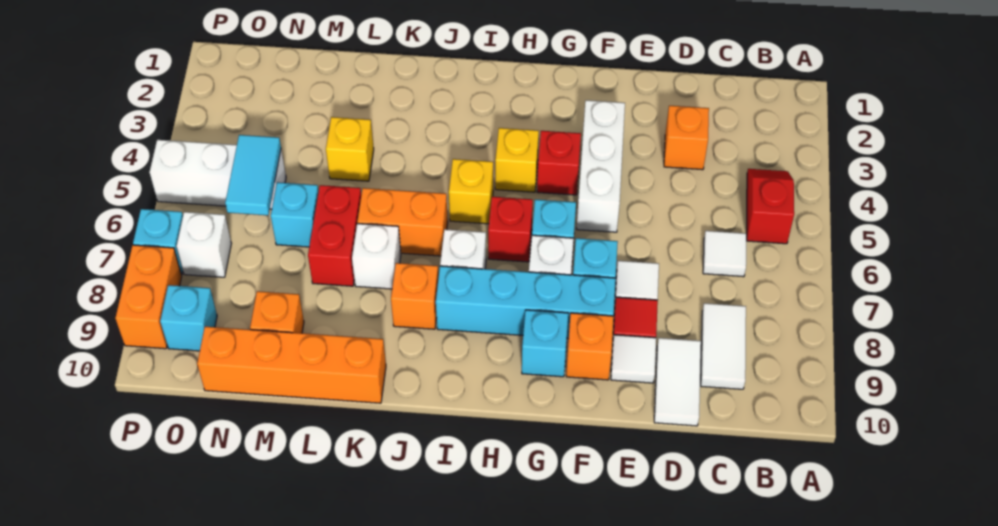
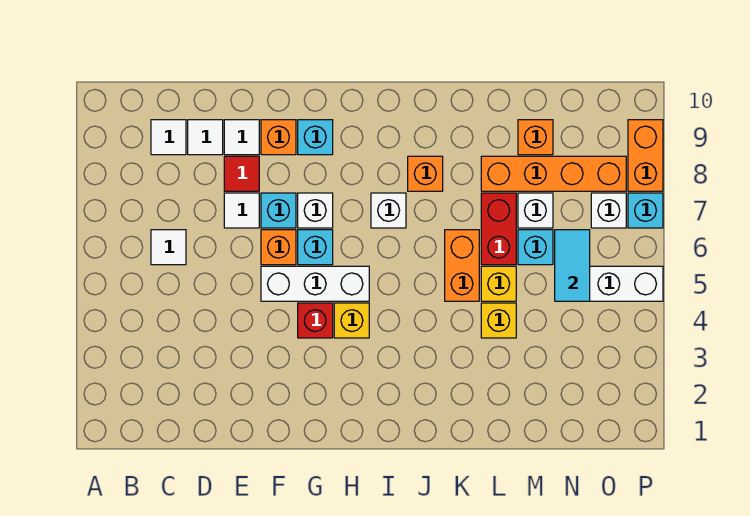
red slope B4:B5 level 1 top 5 -> none
white tile C8:C9 level 1 -> white tile C9 level 1
orange brick D3 level 1 -> orange brick F6 level 1
white tile D9:D10 level 1 -> white tile D9 level 1
white brick F3:F5 level 1 -> white brick F5:H5 level 1
cyan brick F8:I8 level 1 -> none
red brick H6 level 1 -> none
yellow brick I5 level 1 -> yellow brick L5 level 1
orange brick J6:K6 level 1 -> orange brick K5:K6 level 1
white brick K7 level 1 -> white brick M7 level 1
orange brick K10:N10 level 1 -> orange brick L8:O8 level 1
cyan brick O9 level 1 -> none

